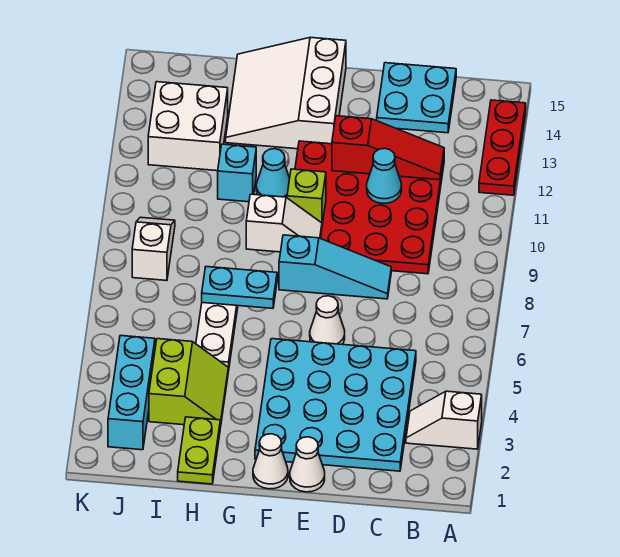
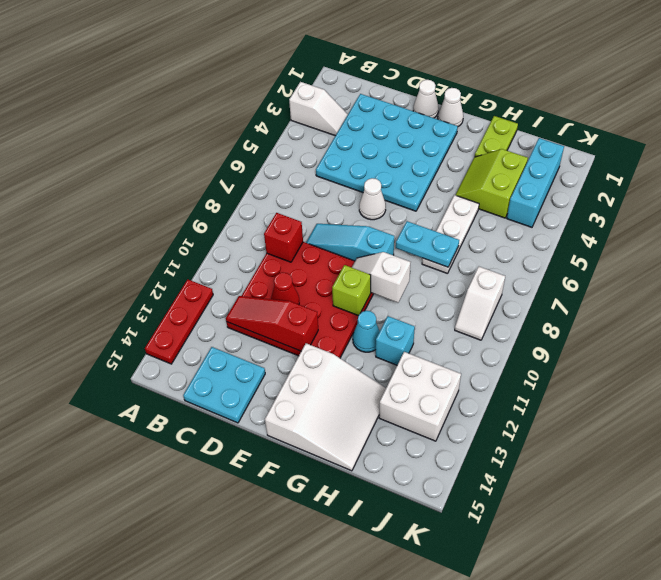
none -> red brick C9 level 2
cyan cone D11 level 2 -> red cone D11 level 2

